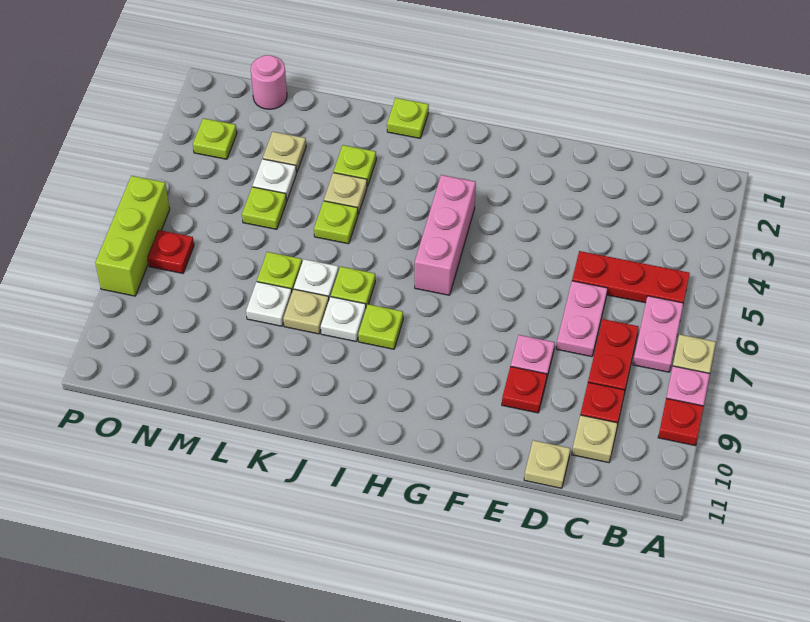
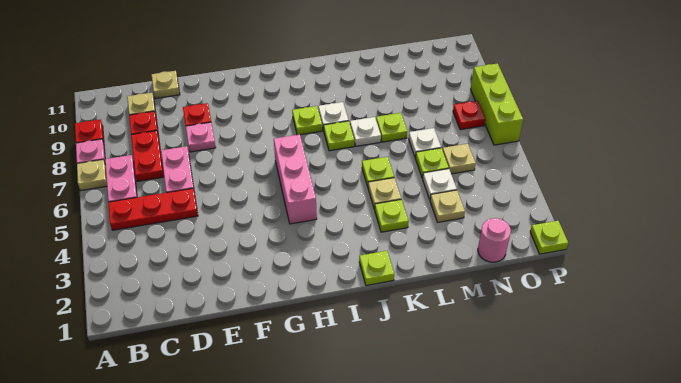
tan plate K8 level 1 -> tan plate N5 level 1
white plate L8 level 1 -> white plate M6 level 1
lime plate O3 level 1 -> lime plate P1 level 1

